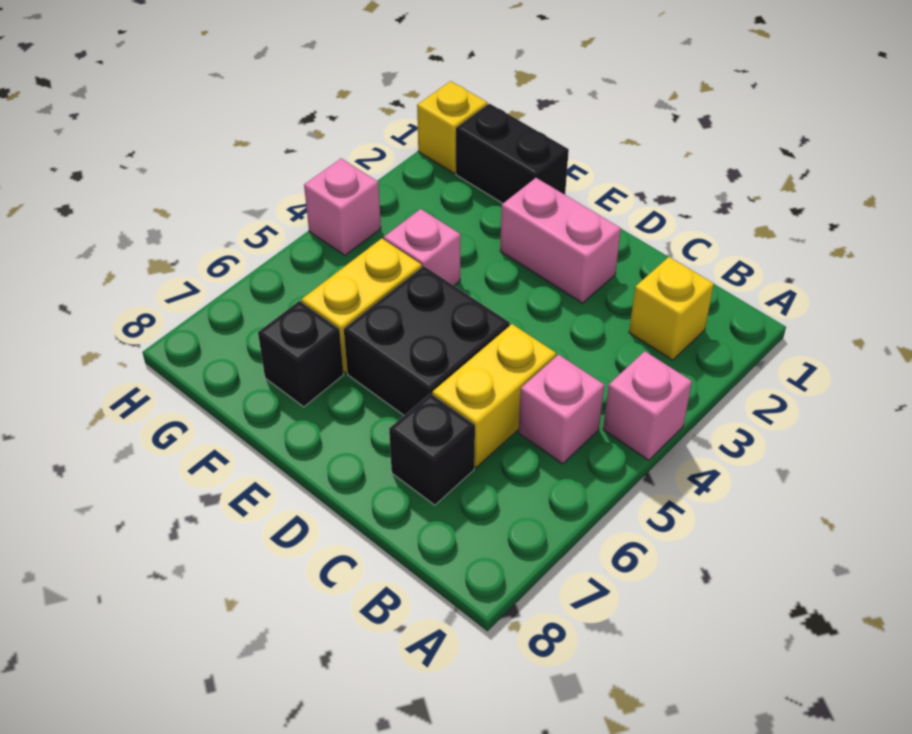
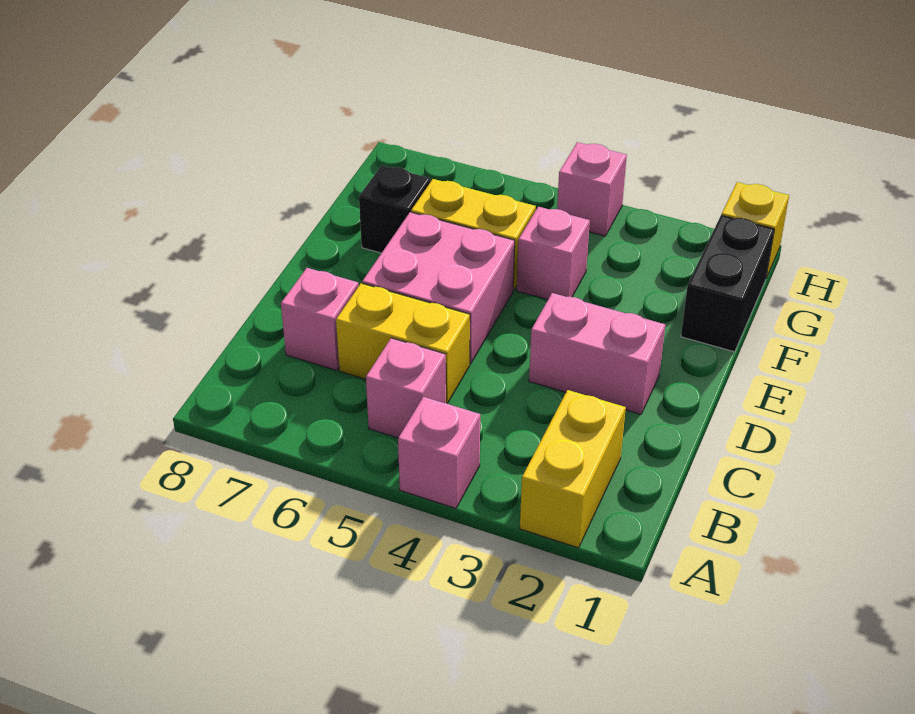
yellow brick B2 level 1 -> yellow brick A2:B2 level 1
black brick C7 level 1 -> pink brick C7 level 1
pink brick D2:E2 level 1 -> pink brick D2:D3 level 1
black brick D5:E6 level 1 -> pink brick D5:E6 level 1

